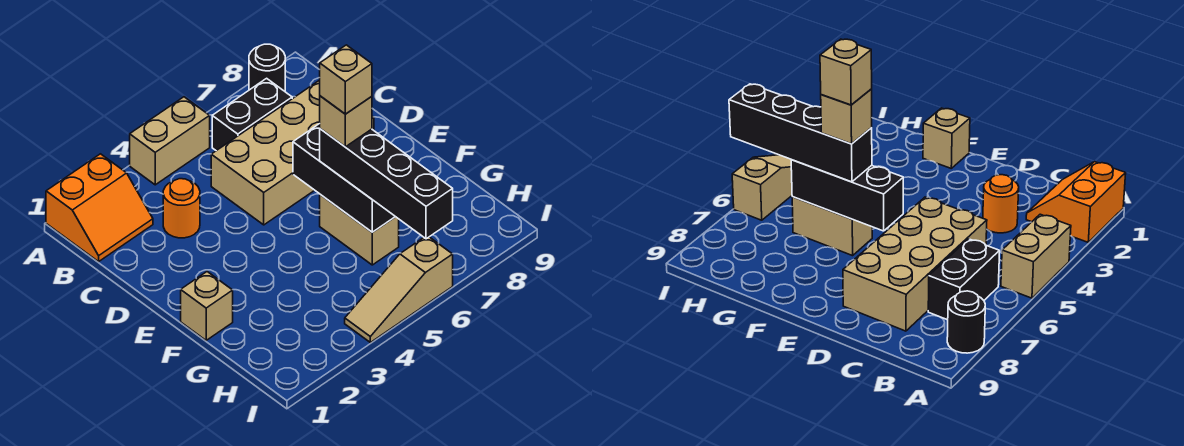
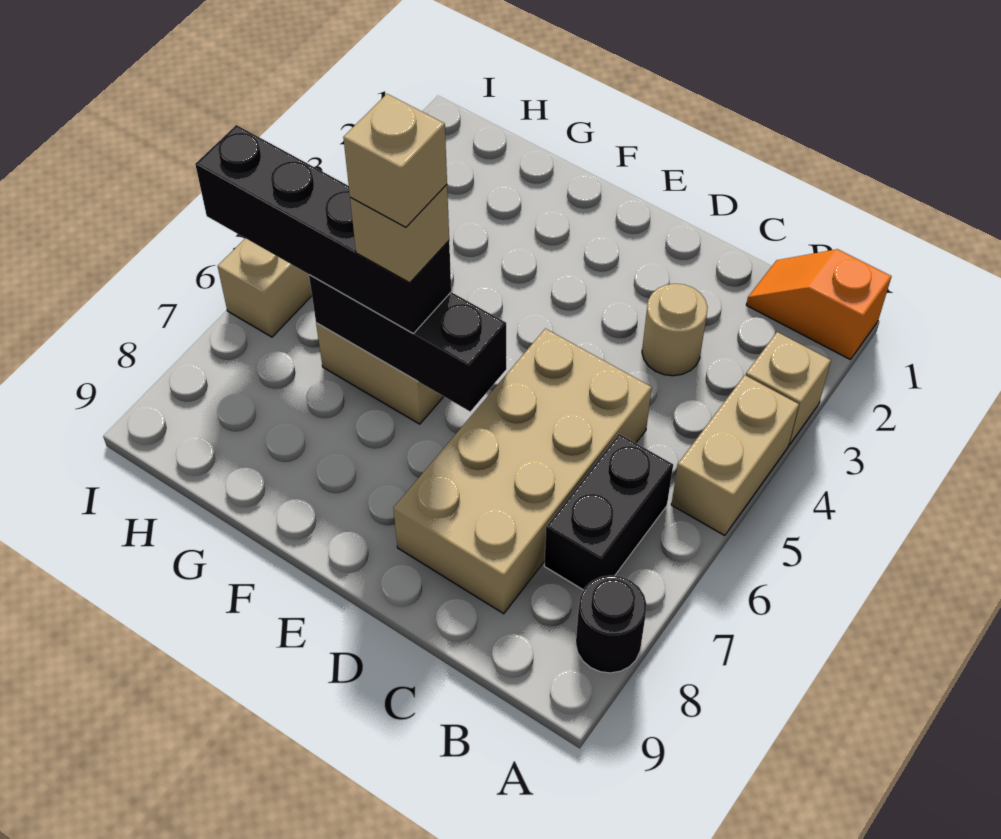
orange slope A1:B2 level 1 top A -> orange slope A1:B1 level 1 top A
orange round brick C3 level 1 -> tan round brick C3 level 1
tan brick F1 level 1 -> tan brick A3 level 1

